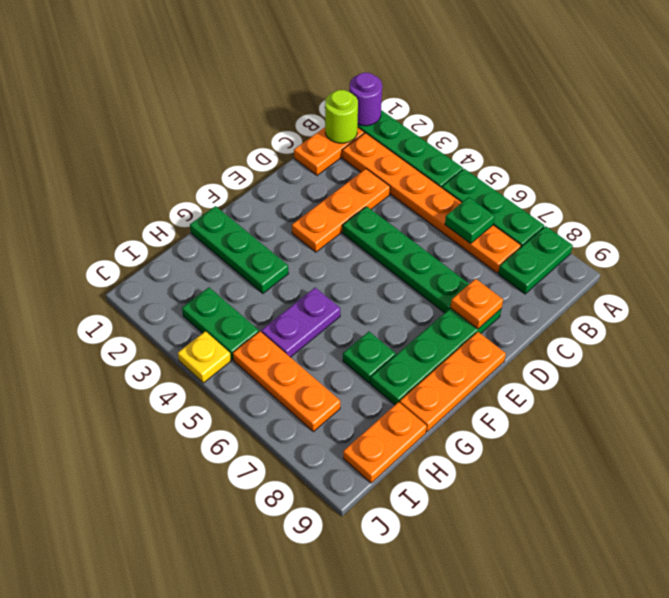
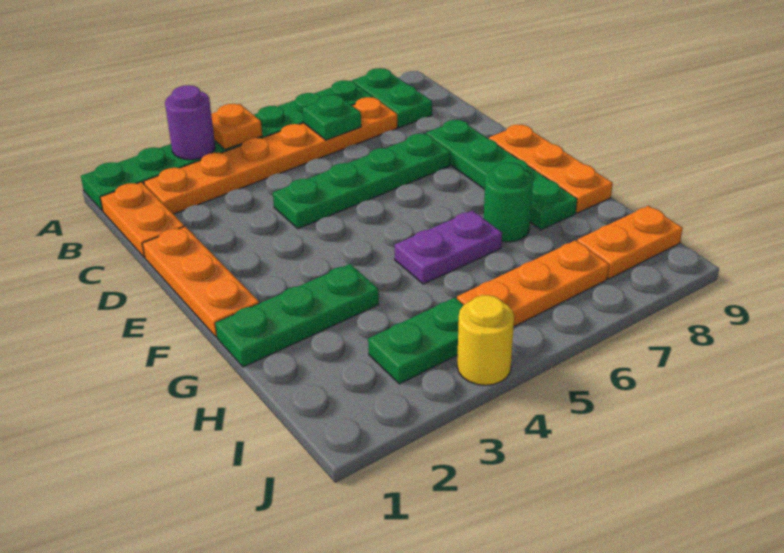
purple round brick A1 level 2 -> purple round brick A3 level 2
lime round brick B1 level 2 -> none
orange plate C3:E3 level 1 -> orange plate D1:F1 level 1
orange plate D8 level 2 -> orange plate A4 level 2
purple plate G5:H5 level 1 -> purple plate G5:G6 level 1
green plate G7 level 1 -> green round brick G7 level 1
orange plate H9:I9 level 1 -> orange plate I8:I9 level 1
yellow plate J4 level 1 -> yellow round brick J4 level 1

